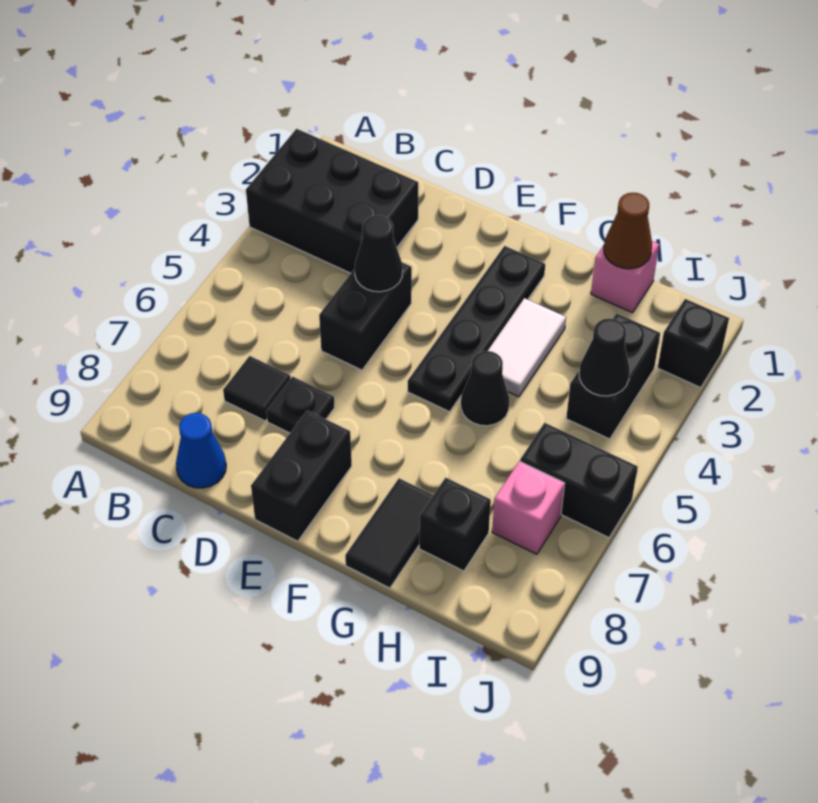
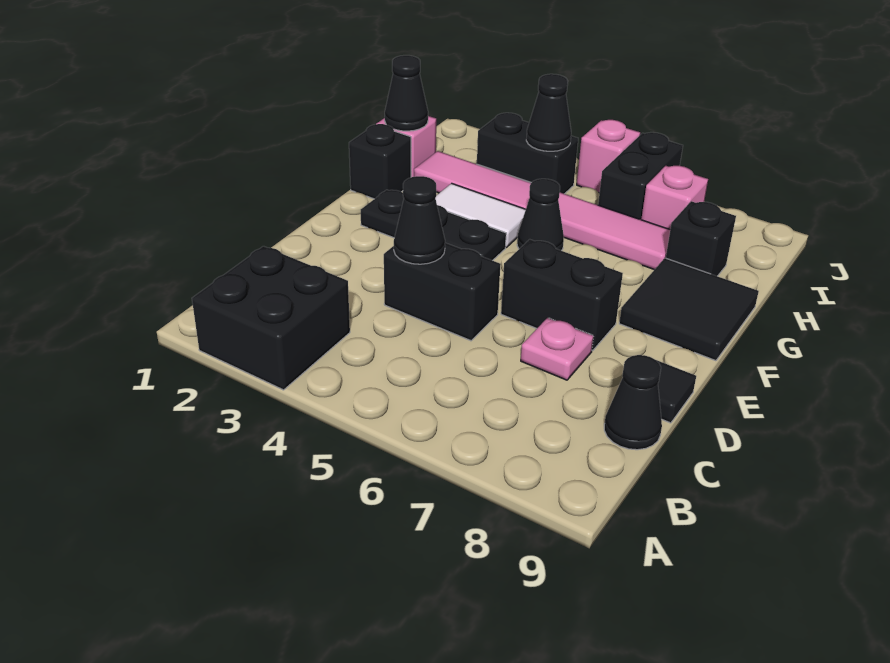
black brick A2:C3 level 1 -> black brick A2:B3 level 1
black tile C7 level 1 -> black tile D9 level 1
blue cone C9 level 1 -> black cone C9 level 1
black plate D7 level 1 -> pink plate D7 level 1
black brick E8:E9 level 1 -> black brick E6:E7 level 1
black plate F2:F5 level 1 -> black plate F2:F4 level 1
black tile G8:G9 level 1 -> black tile F8:G9 level 1
brown cone H1 level 2 -> black cone H1 level 2
none -> pink tile H2:H7 level 1
black brick J2 level 1 -> black brick G1 level 1
none -> pink brick J5 level 1

